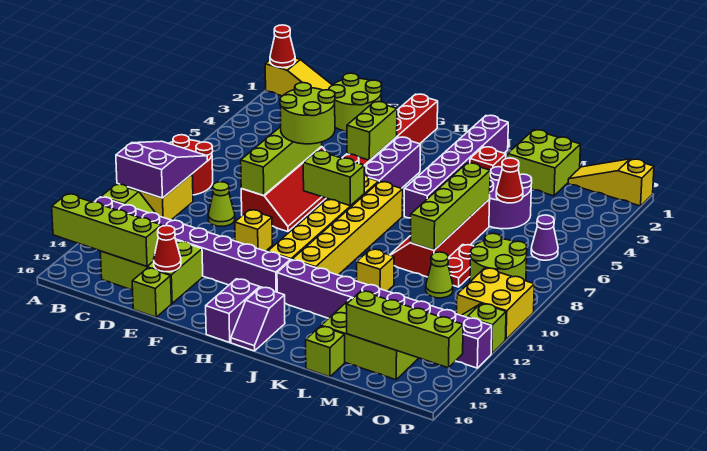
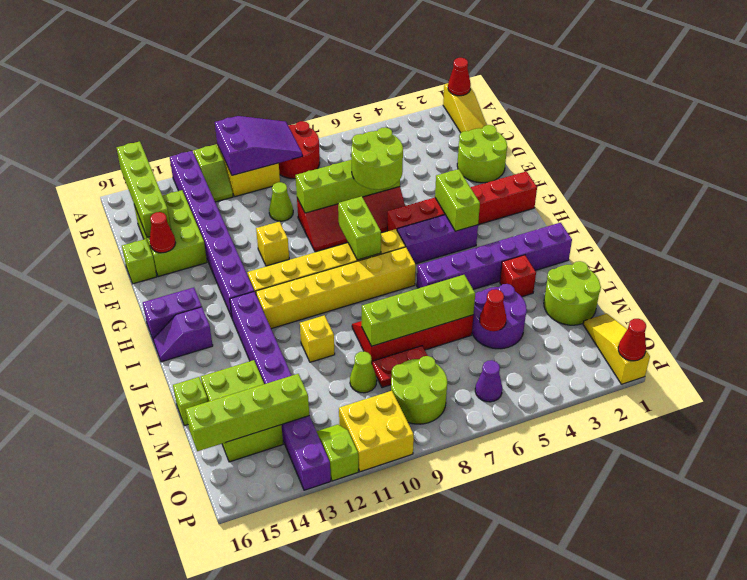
lime brick G4:G5 level 2 -> lime brick G4:H4 level 2
lime brick L1:M2 level 1 -> lime round brick L1:M2 level 1
lime brick M15:P15 level 2 -> lime brick N13:N16 level 2
none -> red cone P1 level 2

